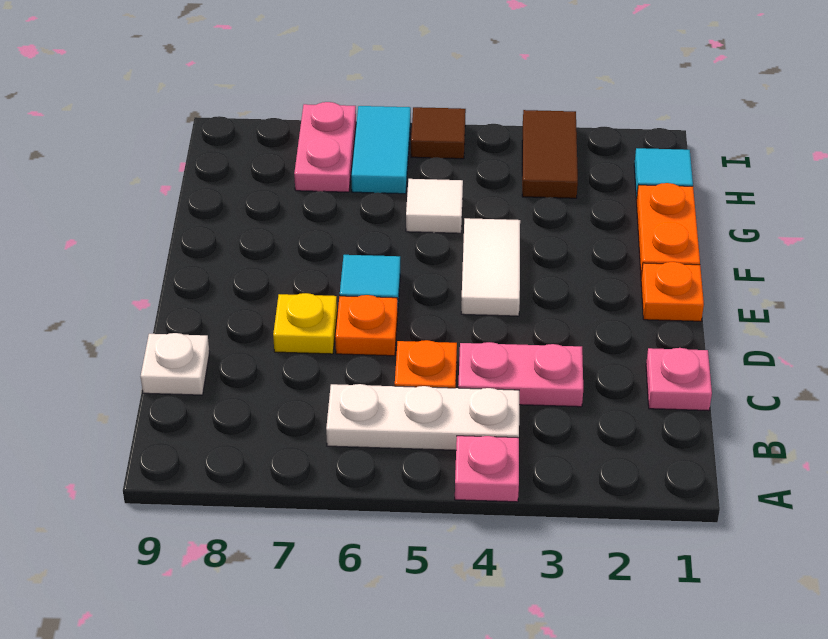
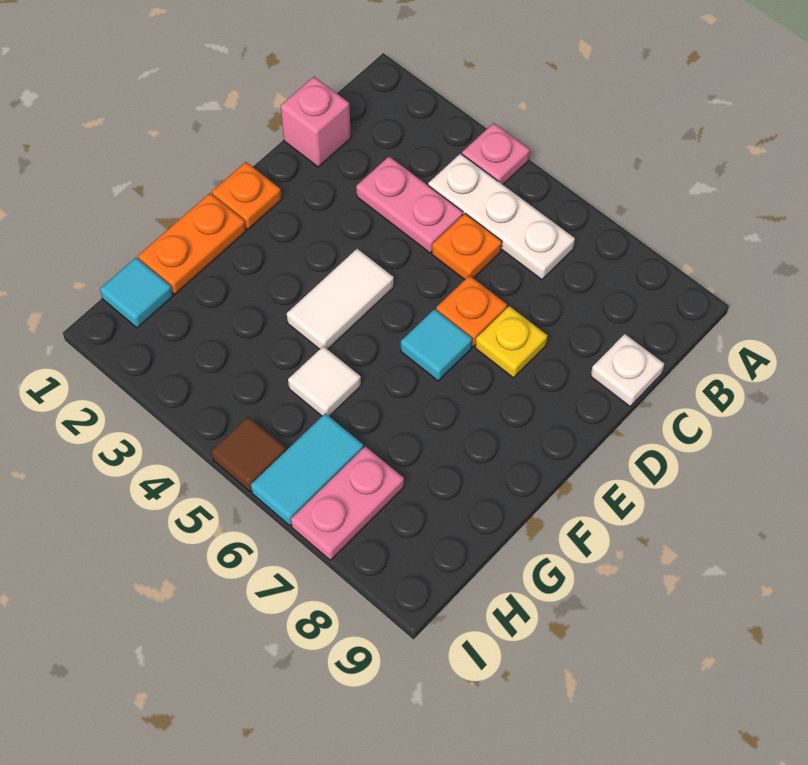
pink plate C1 level 1 -> pink brick C1 level 1
brown tile H3:I3 level 1 -> none

